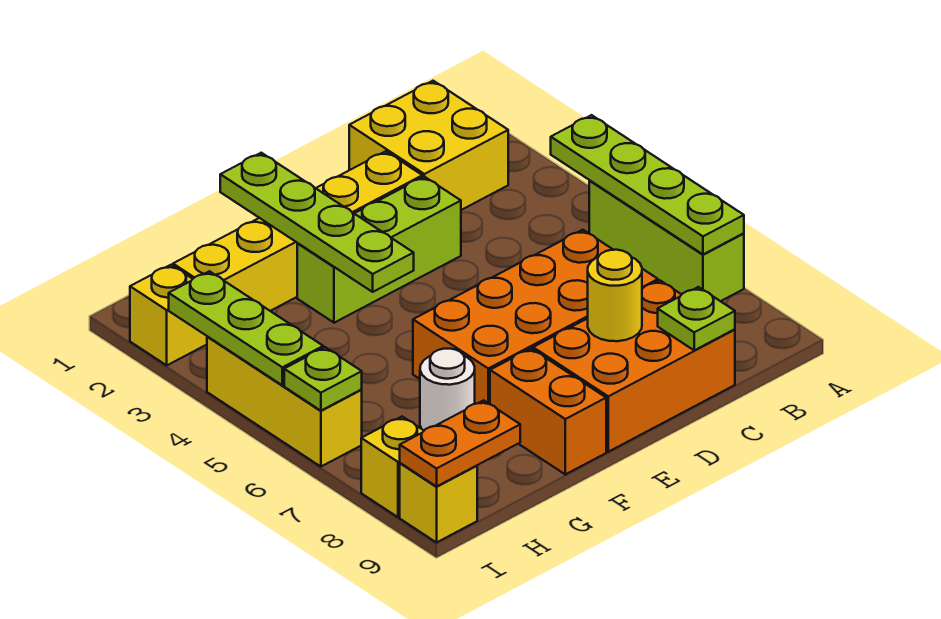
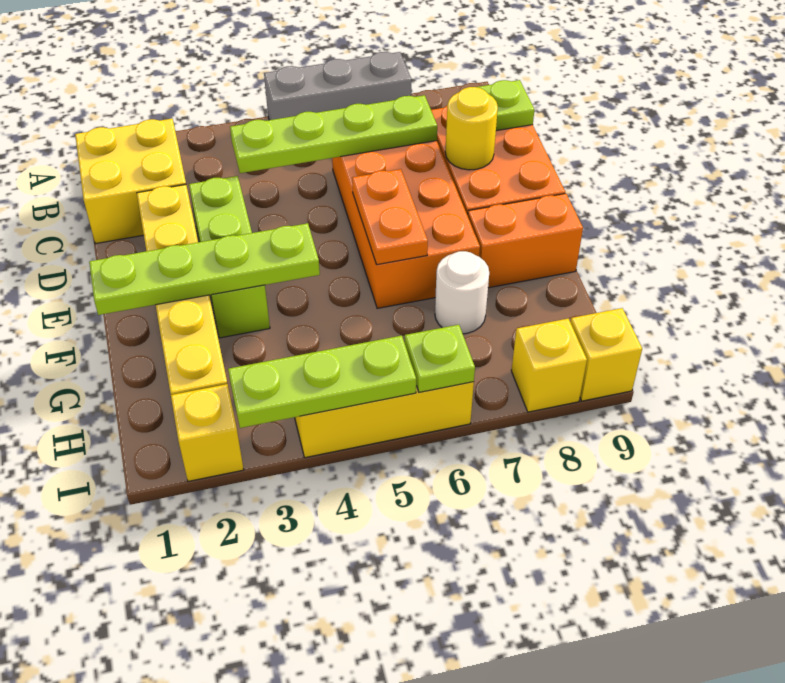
lime plate A4:A7 level 2 -> lime plate C4:C7 level 2
lime brick A5:A7 level 1 -> grey brick A5:A7 level 1
orange plate H9:I9 level 2 -> orange plate E6:F6 level 2

